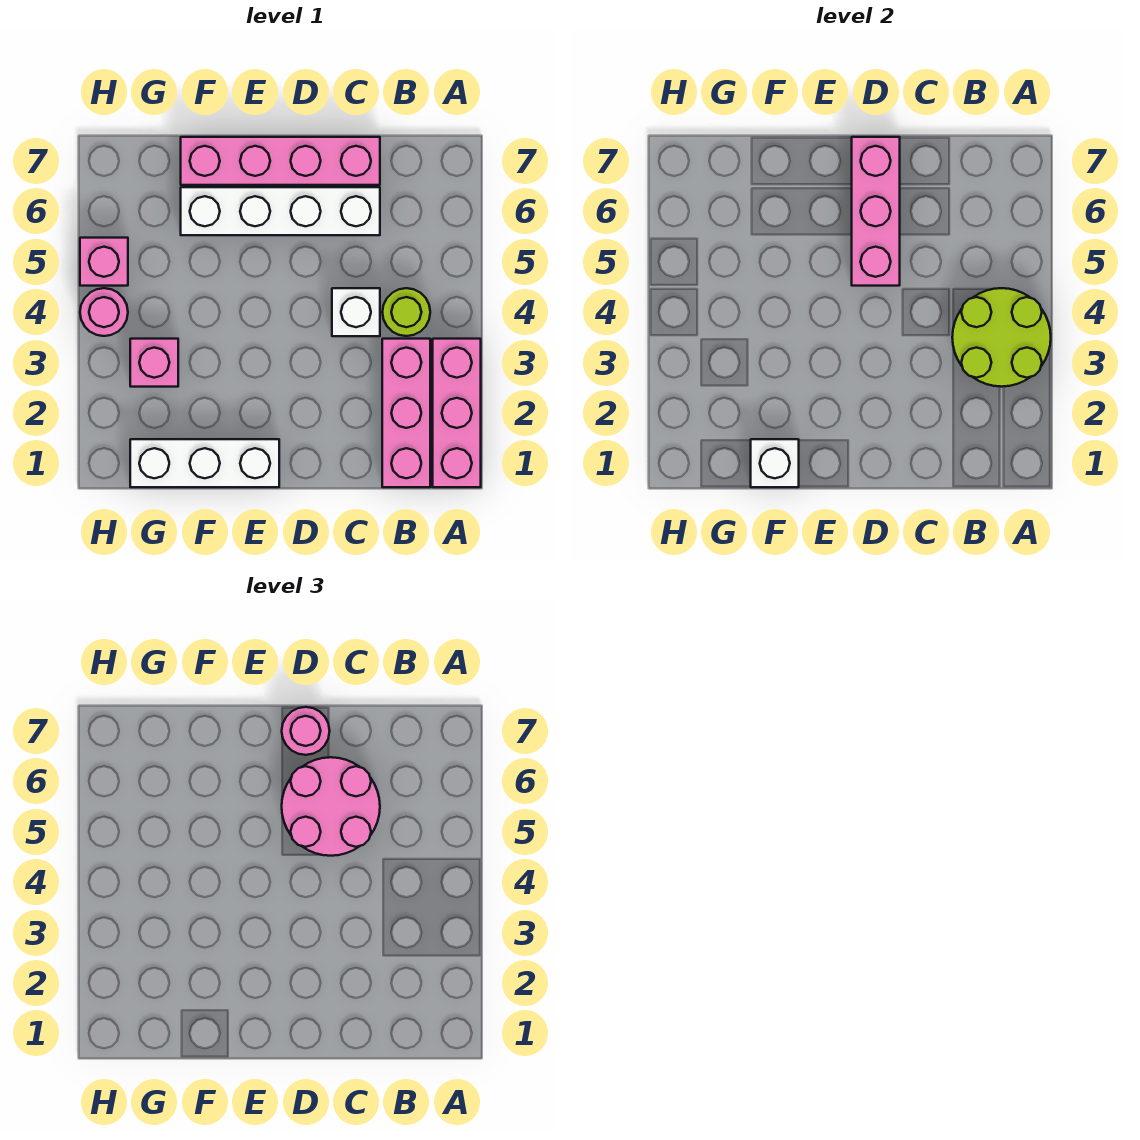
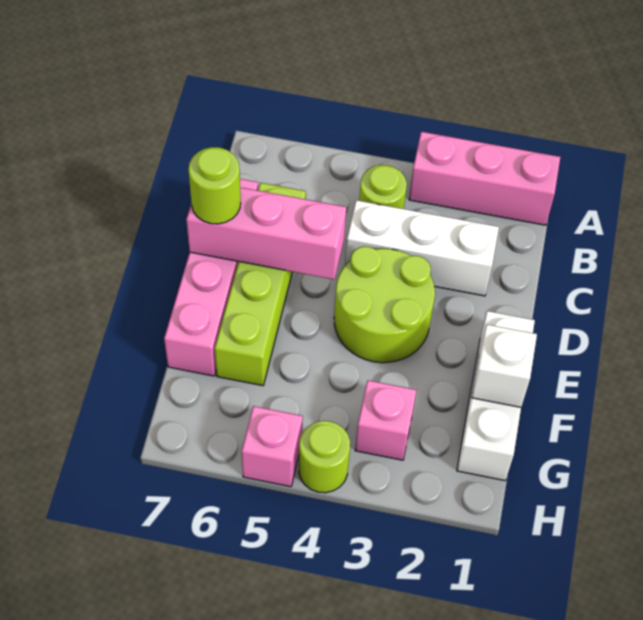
lime round brick A3:B4 level 2 -> lime round brick D3:E4 level 1
pink brick B1:B3 level 1 -> none
white brick C4 level 1 -> white brick C2:C4 level 1
pink round brick C5:D6 level 3 -> none
white brick C6:F6 level 1 -> lime brick C6:F6 level 1
pink round brick D7 level 3 -> lime round brick D7 level 3
pink round brick H4 level 1 -> lime round brick H4 level 1

